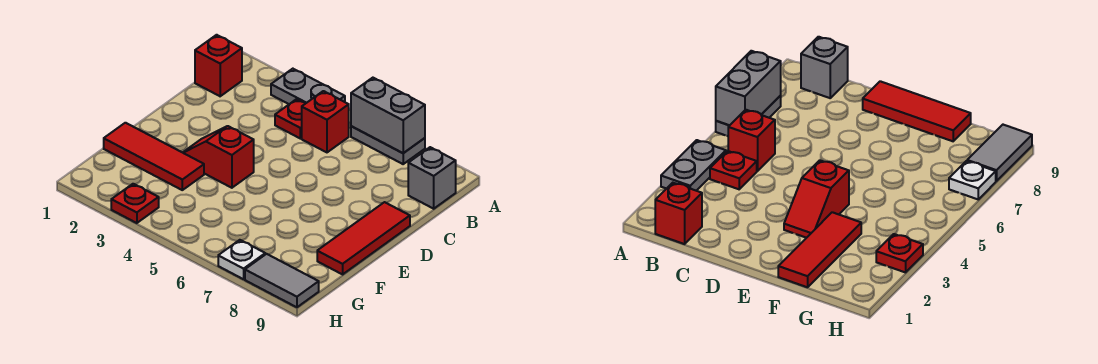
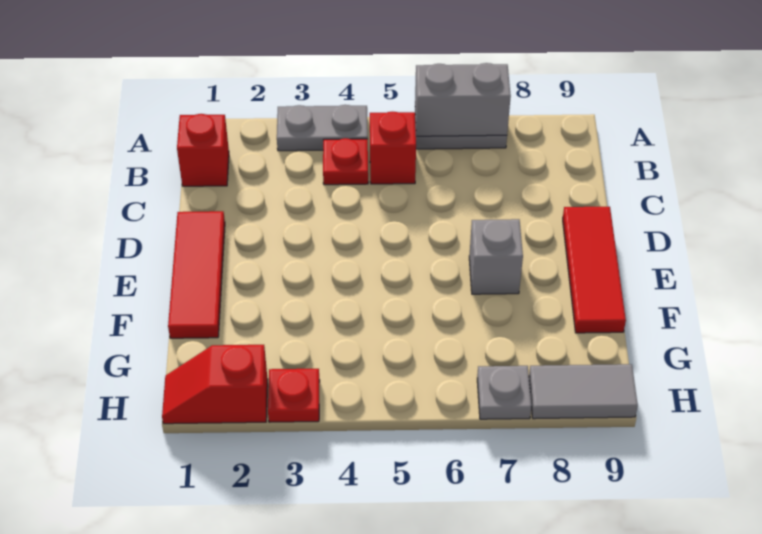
grey brick B9 level 1 -> grey brick E7 level 1
red slope E3:E4 level 1 top 4 -> red slope H1:H2 level 1 top 2
red tile F1:F3 level 1 -> red tile D1:F1 level 1
white plate H7 level 1 -> grey plate H7 level 1

